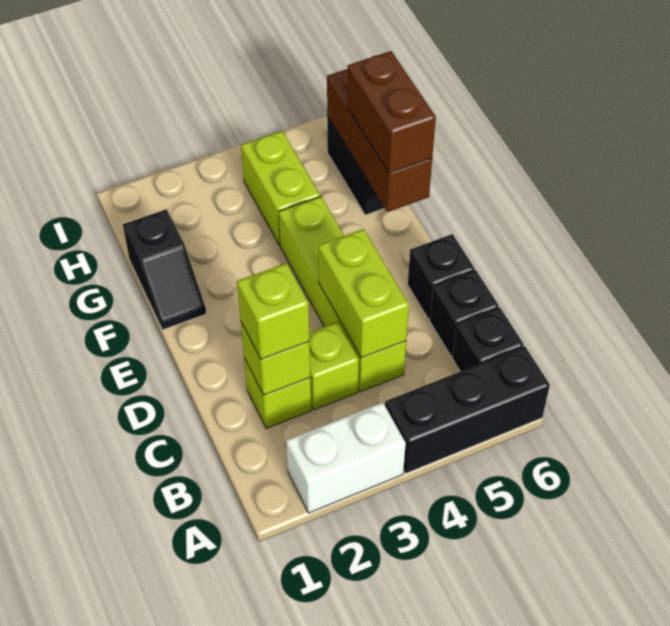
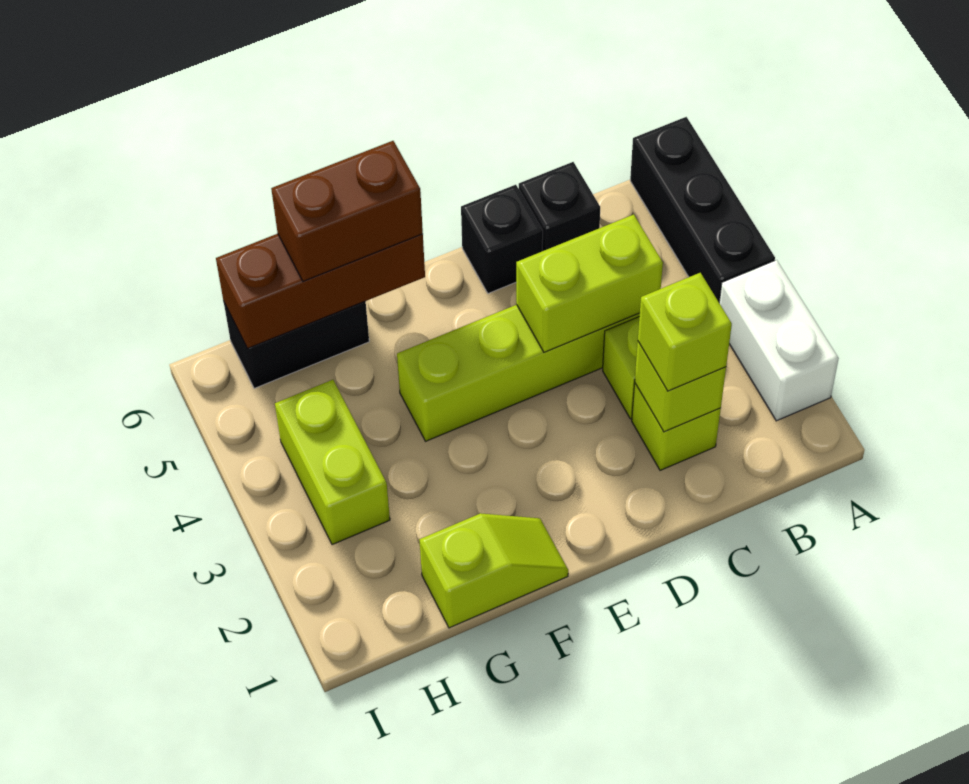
black brick B6 level 1 -> none
black slope F1:G1 level 1 top G -> lime slope F1:G1 level 1 top G
lime brick G4:H4 level 1 -> lime brick H3:H4 level 1

